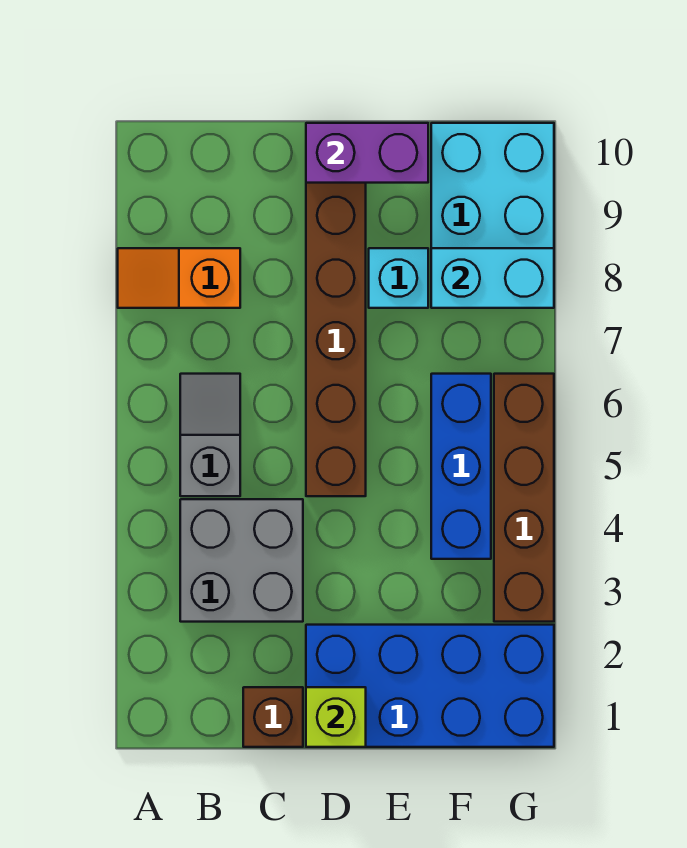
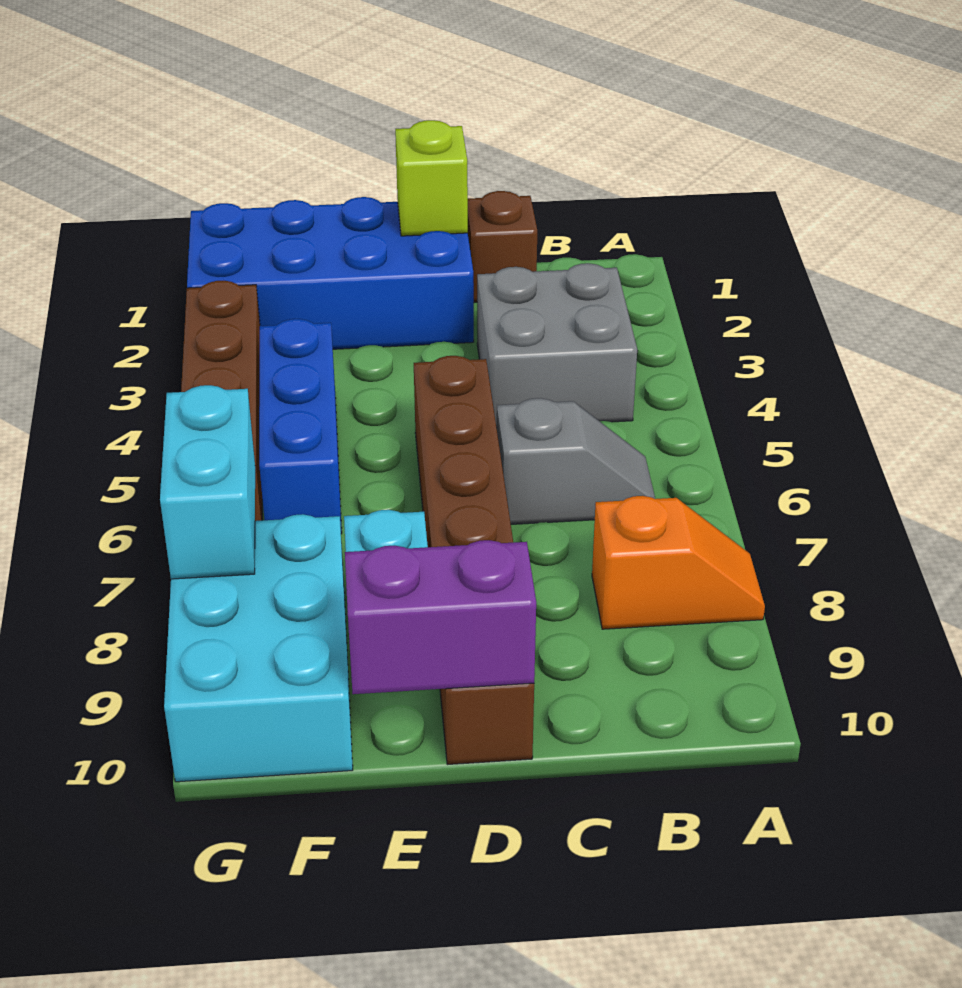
grey slope B5:B6 level 1 top 5 -> grey slope B6:C6 level 1 top C
cyan brick F8:G8 level 2 -> cyan brick G7:G8 level 2

